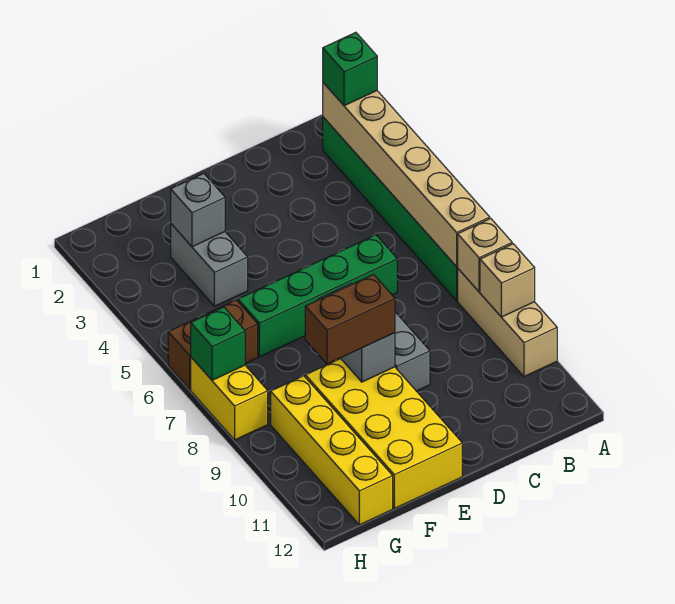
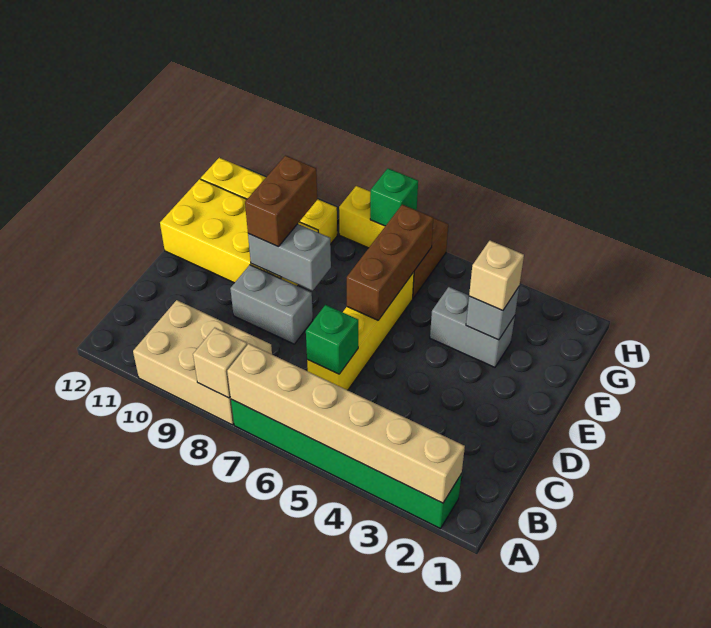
green brick A2 level 3 -> green brick C6 level 2
tan brick A8:A10 level 1 -> tan brick A8:B10 level 1
tan brick A9 level 2 -> tan brick F3 level 3
green brick C6:F6 level 1 -> yellow brick C6:F6 level 1
none -> brown brick E6:G6 level 2

